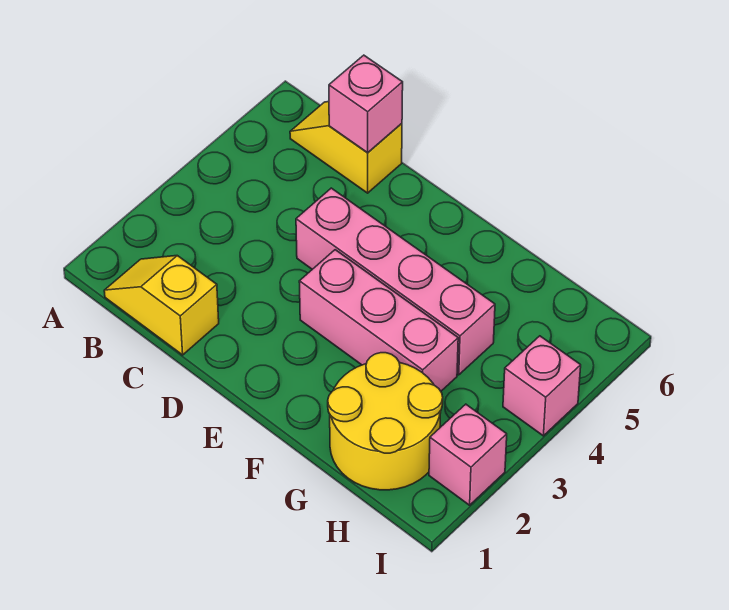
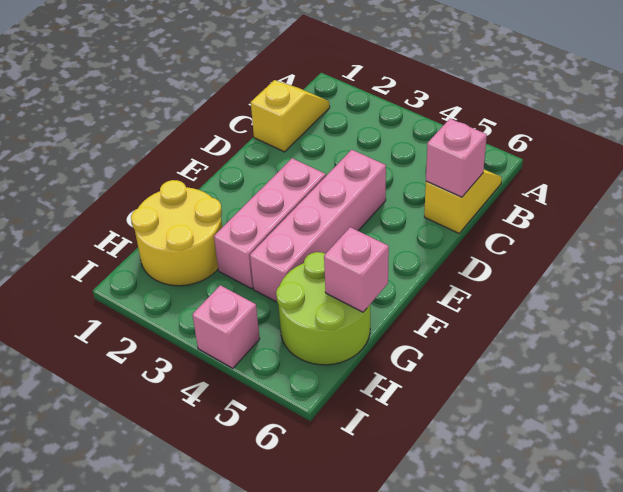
none -> lime round brick G5:H6 level 1
pink brick I2 level 1 -> pink brick G6 level 2

